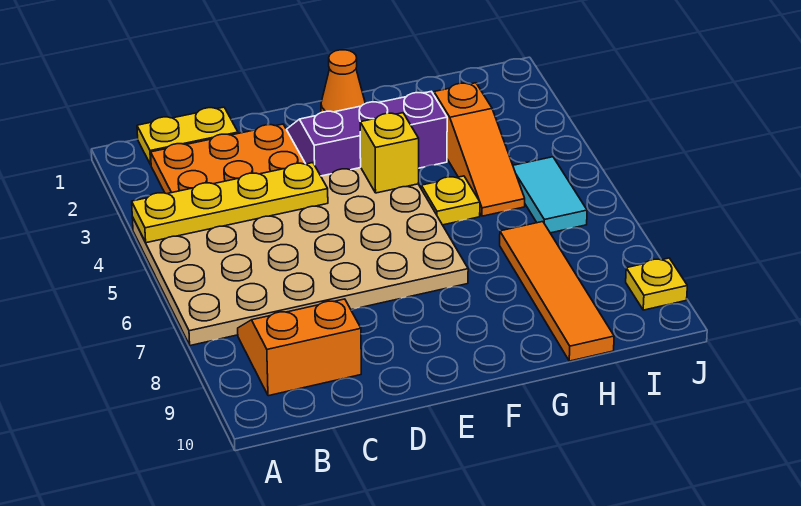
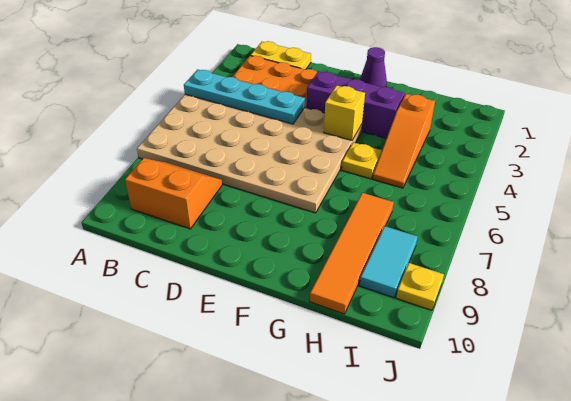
yellow plate A4:D4 level 2 -> cyan plate A4:D4 level 2
orange cone F1 level 1 -> purple cone F1 level 1
cyan tile I5:I6 level 1 -> cyan tile I8:I9 level 1

